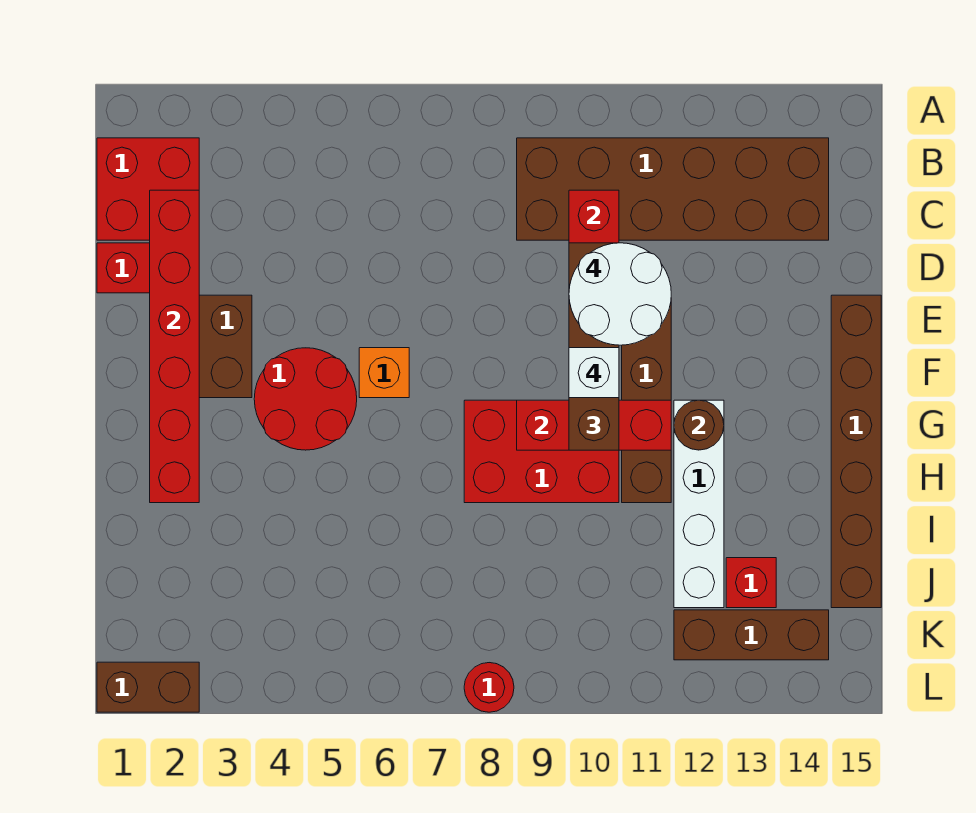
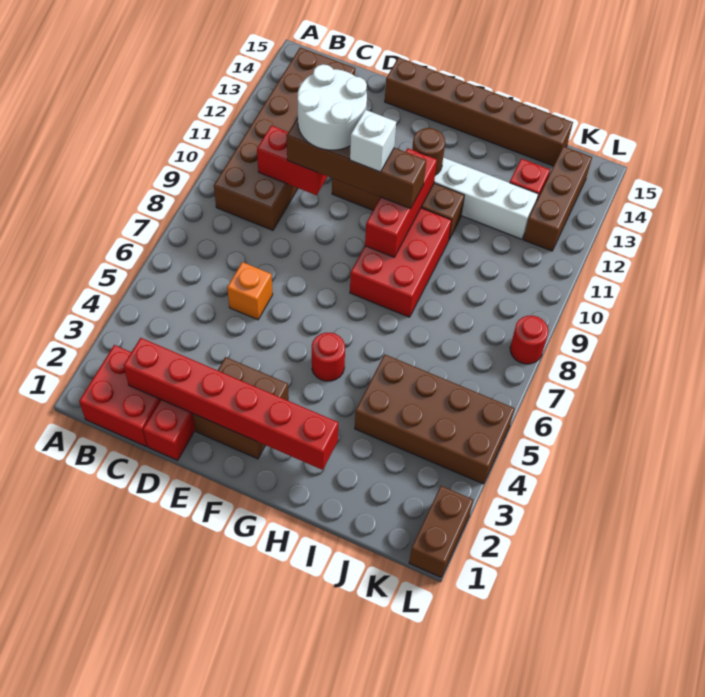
red round brick F4:G5 level 1 -> red round brick G5 level 1
orange brick F6 level 1 -> orange brick D6 level 1
none -> brown brick I4:L5 level 1

